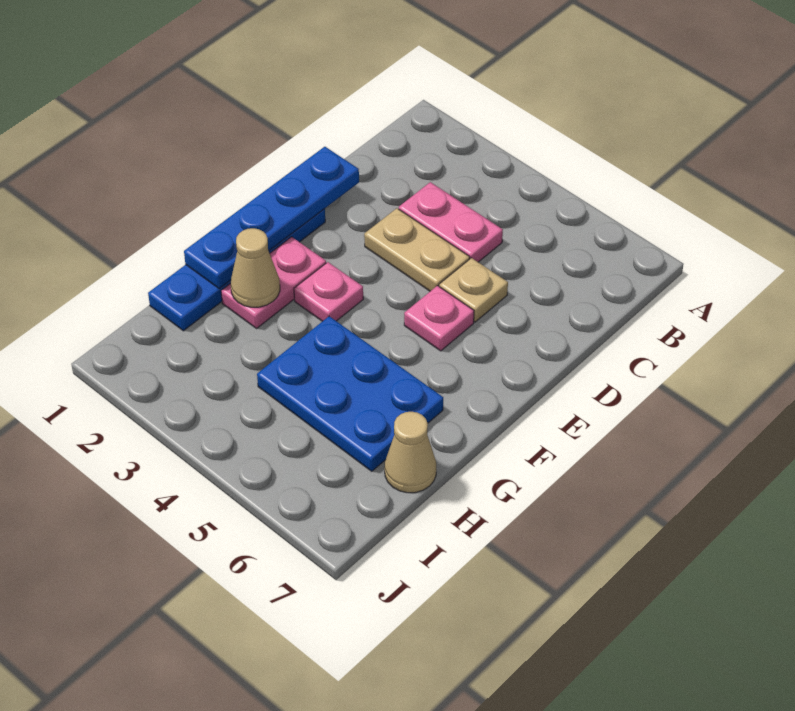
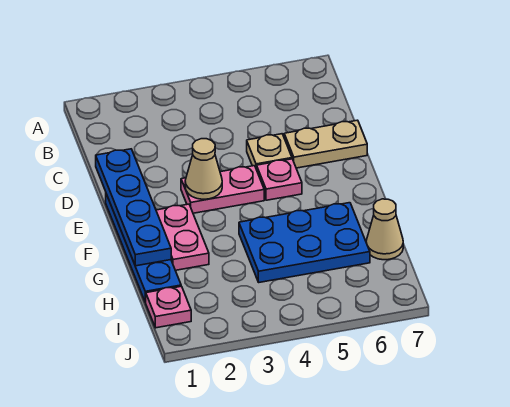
pink plate C3:C4 level 1 -> pink plate E3:E4 level 1
tan plate D3:D4 level 1 -> tan plate D6:D7 level 1
pink plate F3 level 1 -> pink plate I1 level 1
tan cone G2 level 2 -> tan cone E3 level 2

